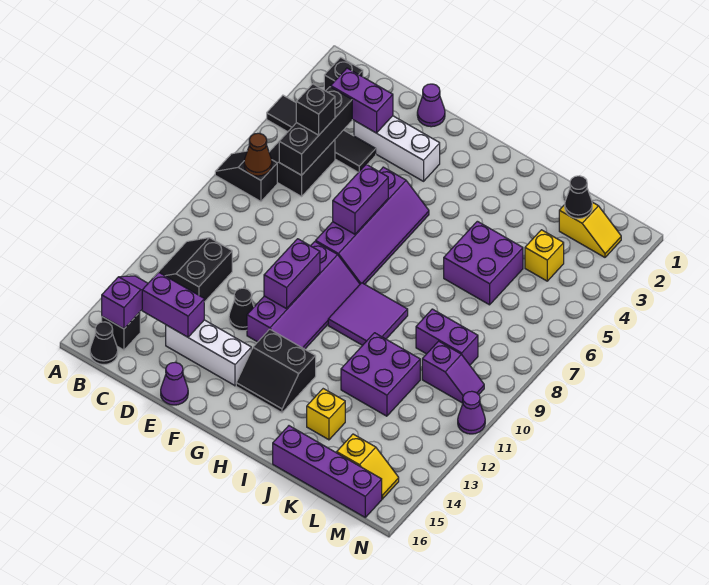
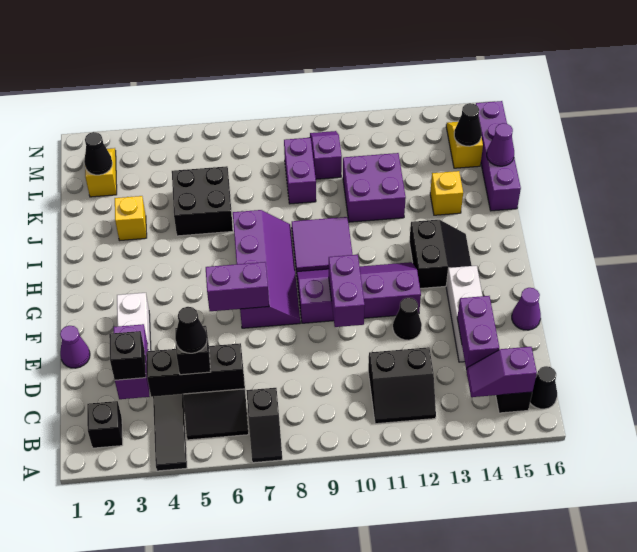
brown cone B7 level 2 -> none
none -> black brick C3 level 3
none -> black cone C5 level 4
purple slope F5:G8 level 1 top F -> purple slope F7:I8 level 1 top 7
purple brick F10:F11 level 2 -> purple brick E10:F10 level 2
purple brick J5:K6 level 1 -> black brick J5:K6 level 1
yellow brick L4 level 1 -> yellow brick J3 level 1
none -> black cone L15 level 2
purple cone N11 level 1 -> purple cone K16 level 2

